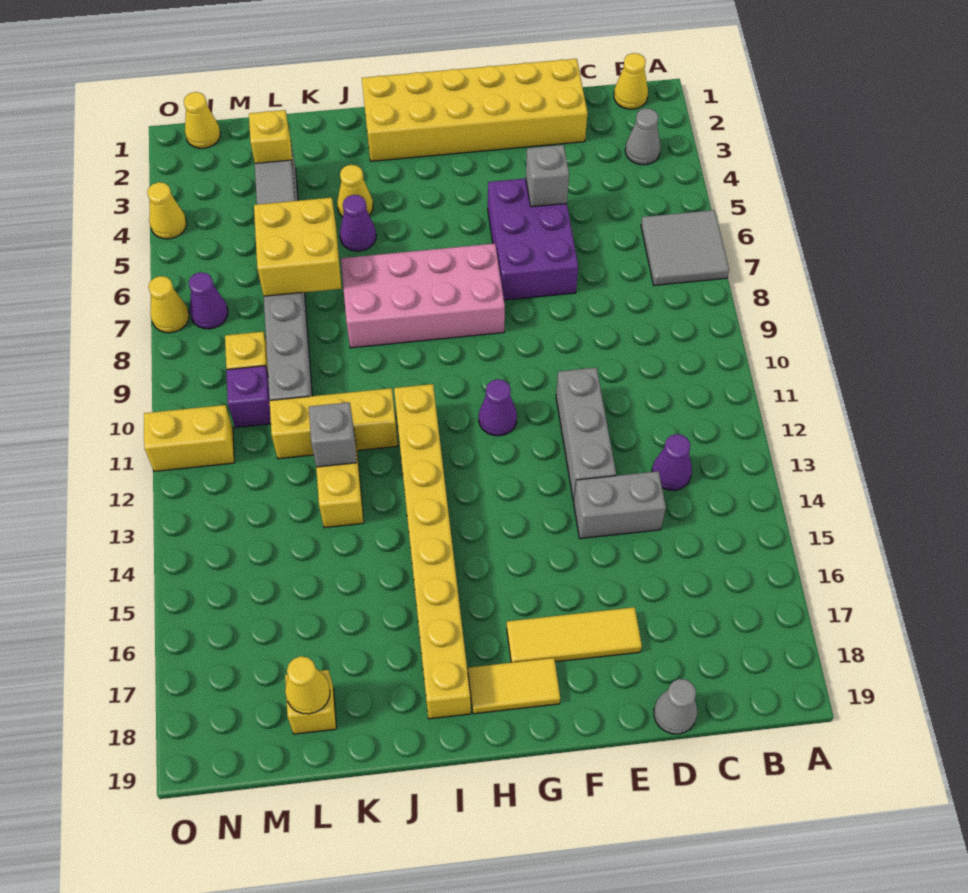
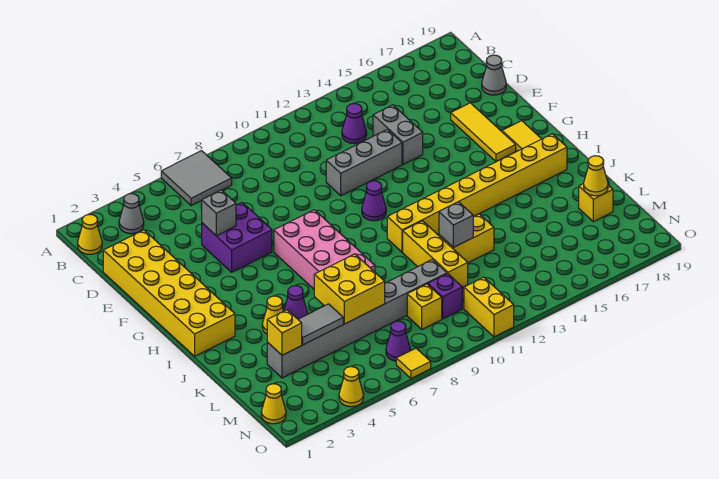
purple brick E5:F7 level 1 -> purple brick E5:F6 level 1
yellow cone O7 level 1 -> yellow tile O7 level 1

